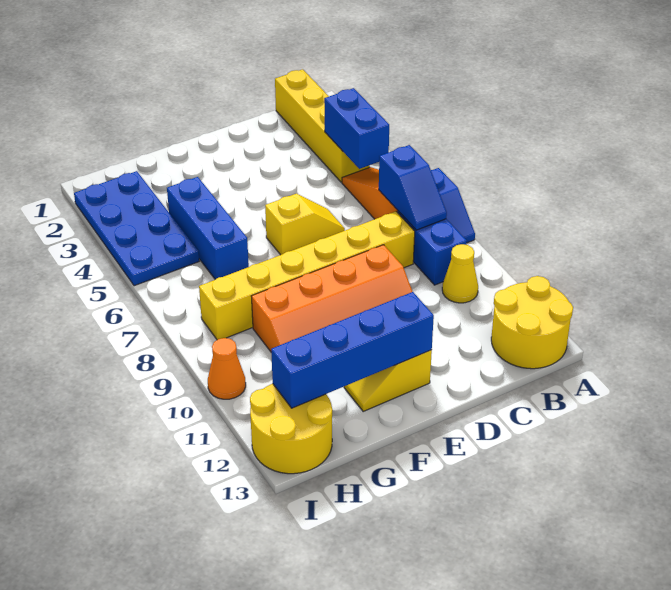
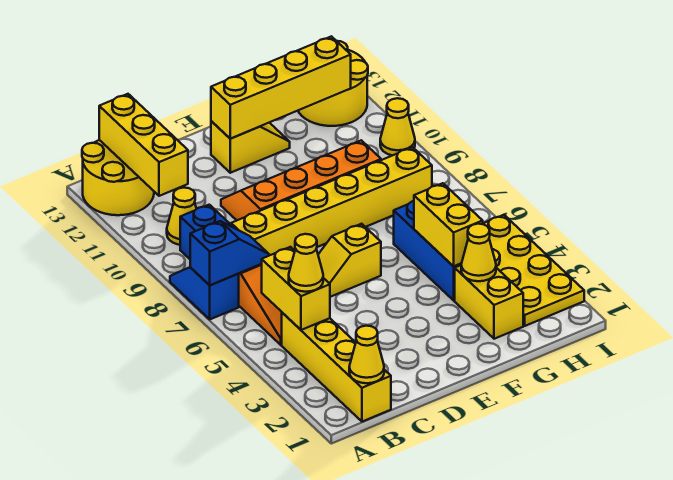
none -> yellow cone B1 level 2
blue brick B4:B5 level 2 -> yellow brick B4:B5 level 2
none -> yellow cone B4 level 3
blue slope B7:B8 level 2 top 7 -> blue slope A7:B7 level 2 top A
none -> yellow brick B11:B13 level 2
blue brick E12:H12 level 2 -> yellow brick E12:H12 level 2
none -> yellow brick G2:G3 level 1
none -> yellow cone G3 level 2
none -> yellow brick G4:G5 level 2
blue plate H2:I5 level 1 -> yellow plate H2:I5 level 1
orange cone I10 level 1 -> yellow cone I10 level 1

